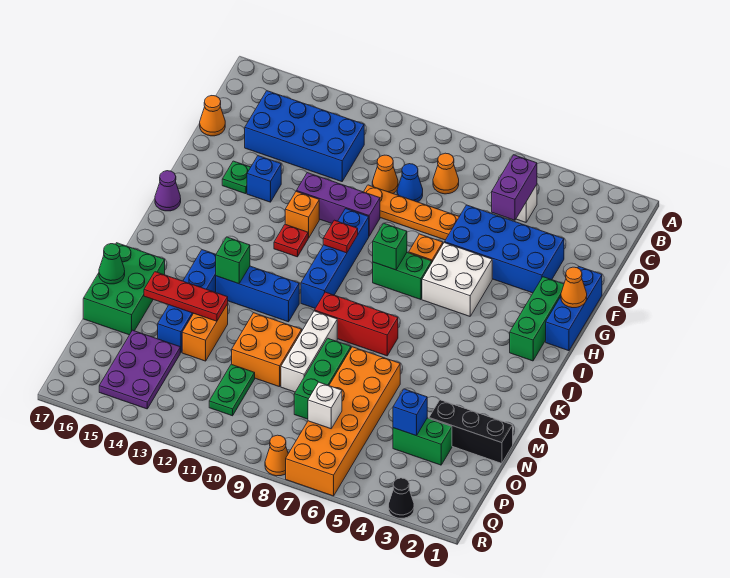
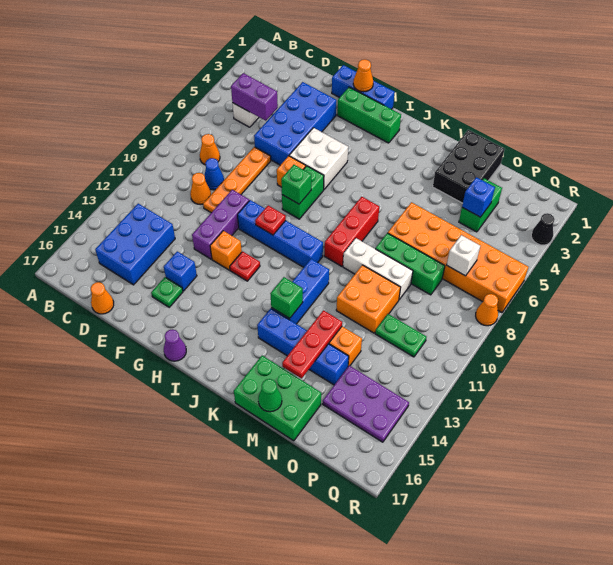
blue brick C12:D15 level 1 -> blue brick C13:D15 level 1
black brick N1:N3 level 1 -> black brick M1:N3 level 1

